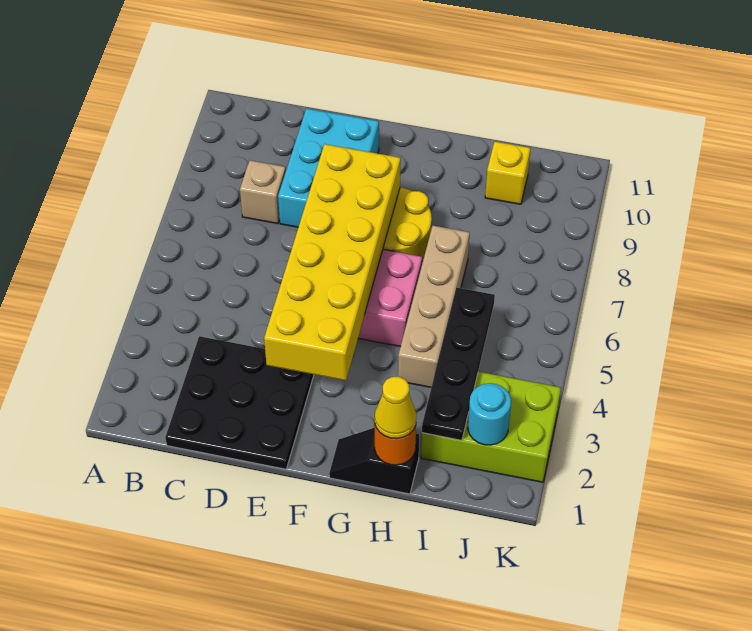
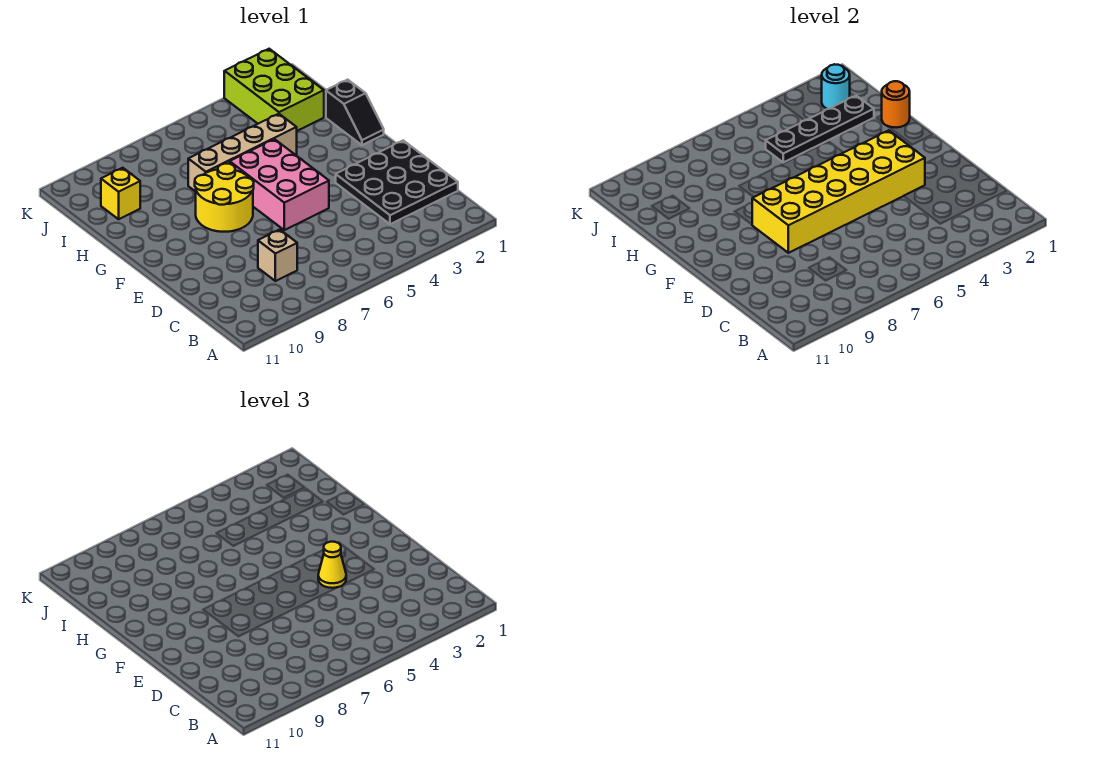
cyan brick D8:E10 level 1 -> none
yellow cone H1 level 3 -> yellow cone E4 level 3

